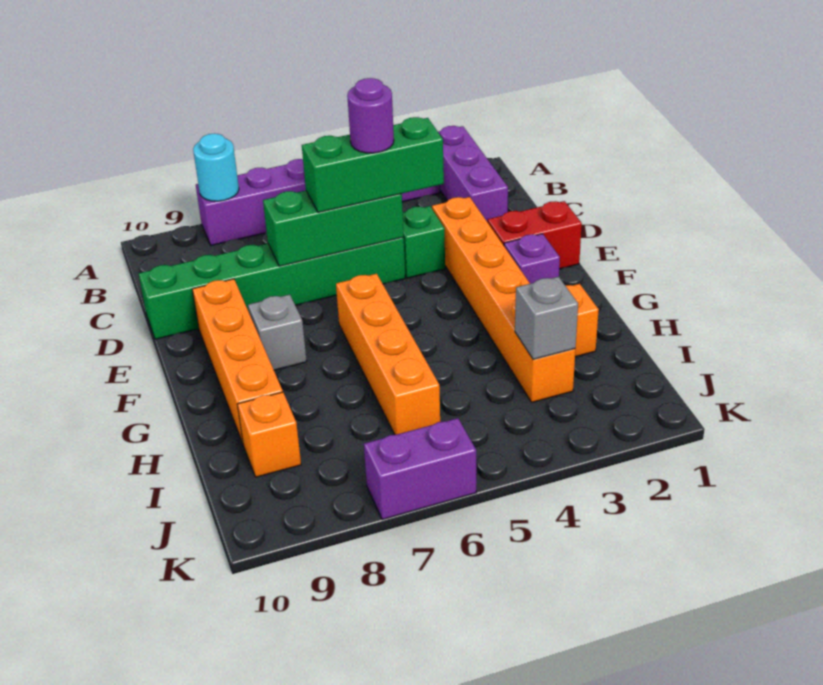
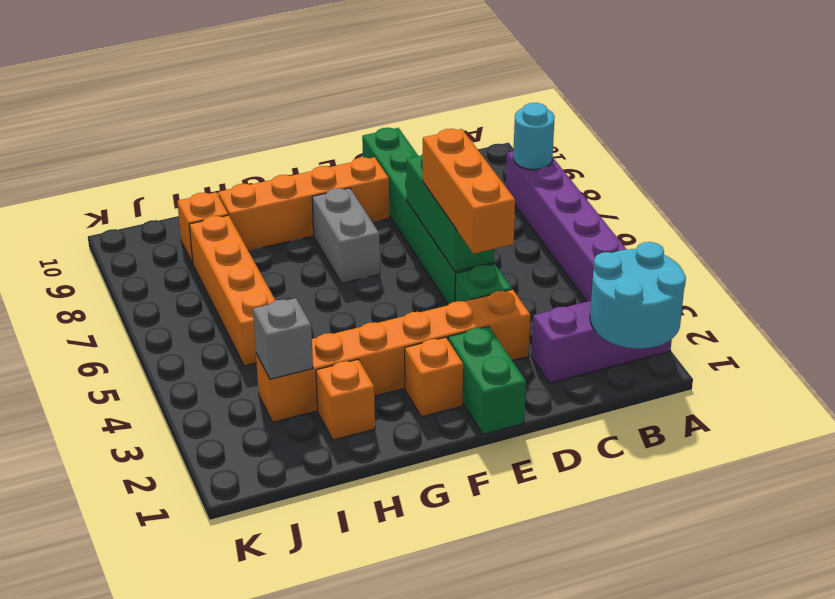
none -> cyan round brick A1:B2 level 2
green brick D4:D6 level 3 -> orange brick D4:D6 level 3
purple round brick D5 level 4 -> none
red brick E1:E2 level 1 -> green brick E1:E2 level 1
purple brick F2 level 1 -> orange brick F2 level 1
orange brick F6:I6 level 1 -> orange brick I5:I8 level 1
grey brick F8 level 1 -> grey brick F7:F8 level 1
purple brick K6:K7 level 1 -> none

